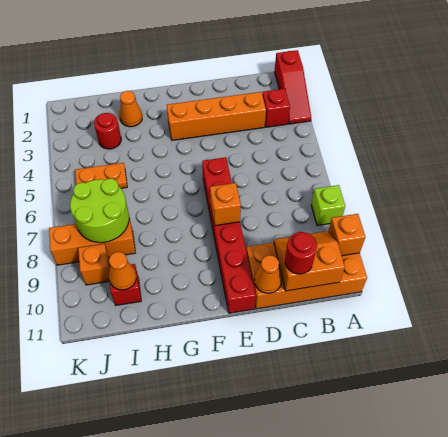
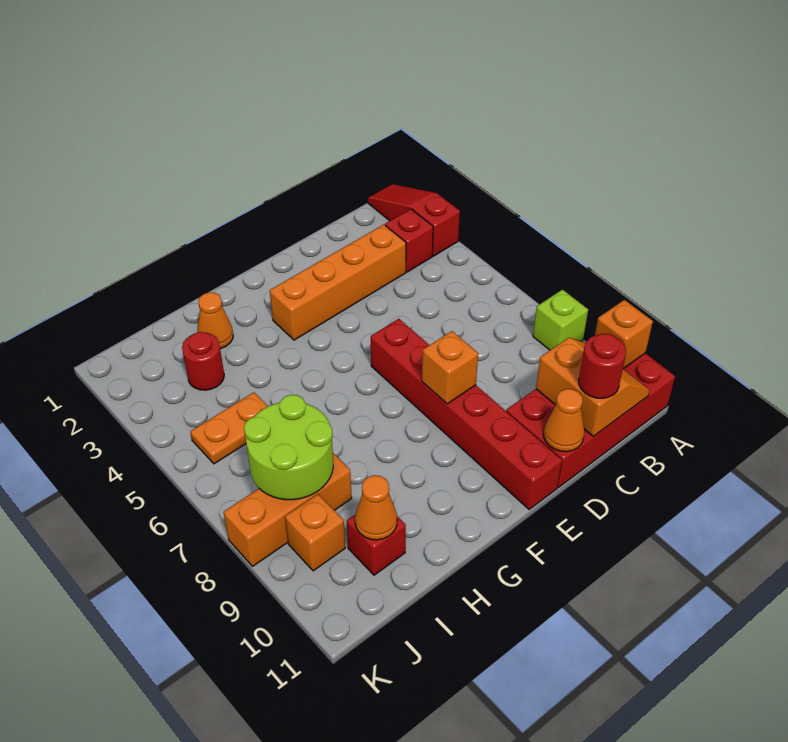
red slope A1:A3 level 1 top 1 -> red slope A1:A3 level 1 top 3
orange brick A10:D11 level 1 -> red brick A10:D11 level 1
orange slope B10:C11 level 2 top 11 -> orange slope B10:C11 level 2 top C

